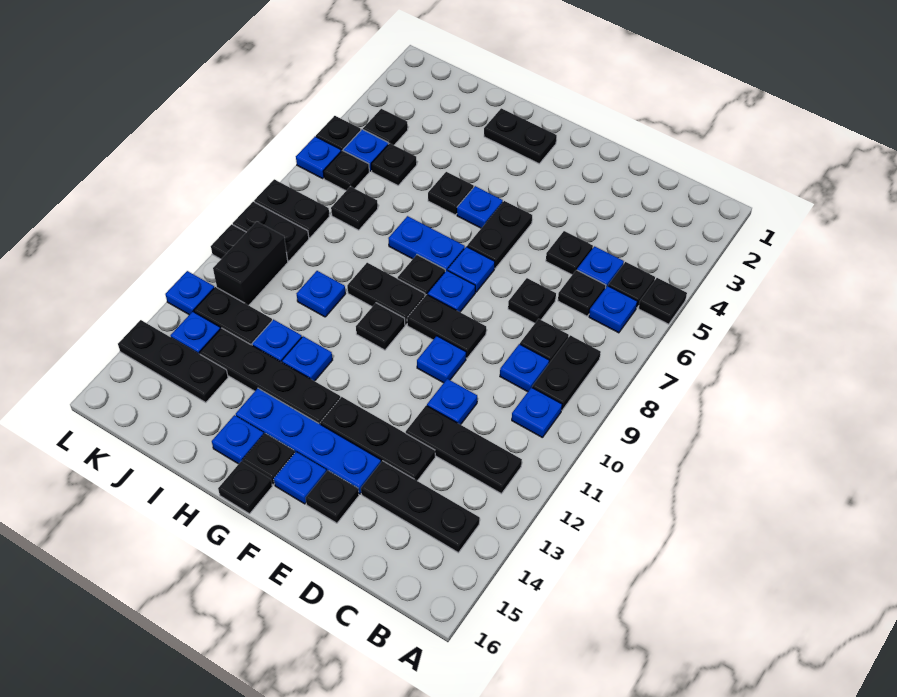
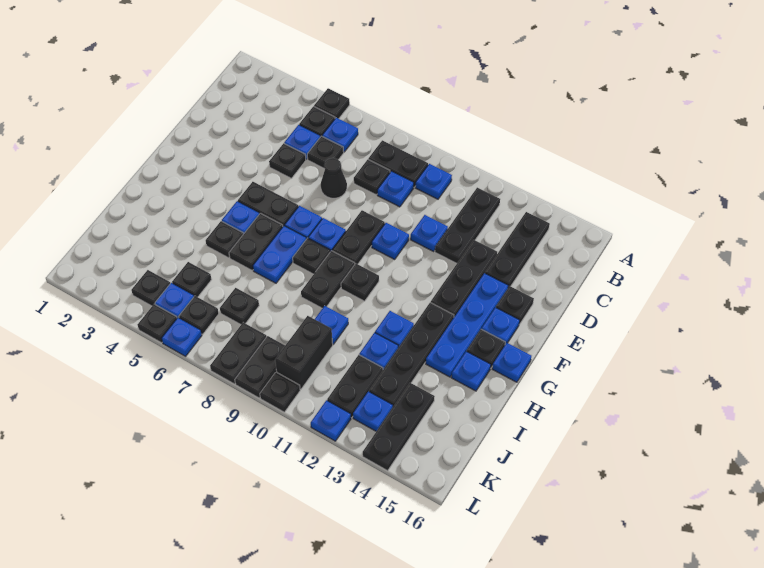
black plate D7 level 1 -> black cone D7 level 1
black plate G2:H2 level 1 -> black plate G6:H6 level 1
black plate G16 level 1 -> blue plate G16 level 1
black brick K10:K11 level 1 -> black brick J10:K10 level 1

